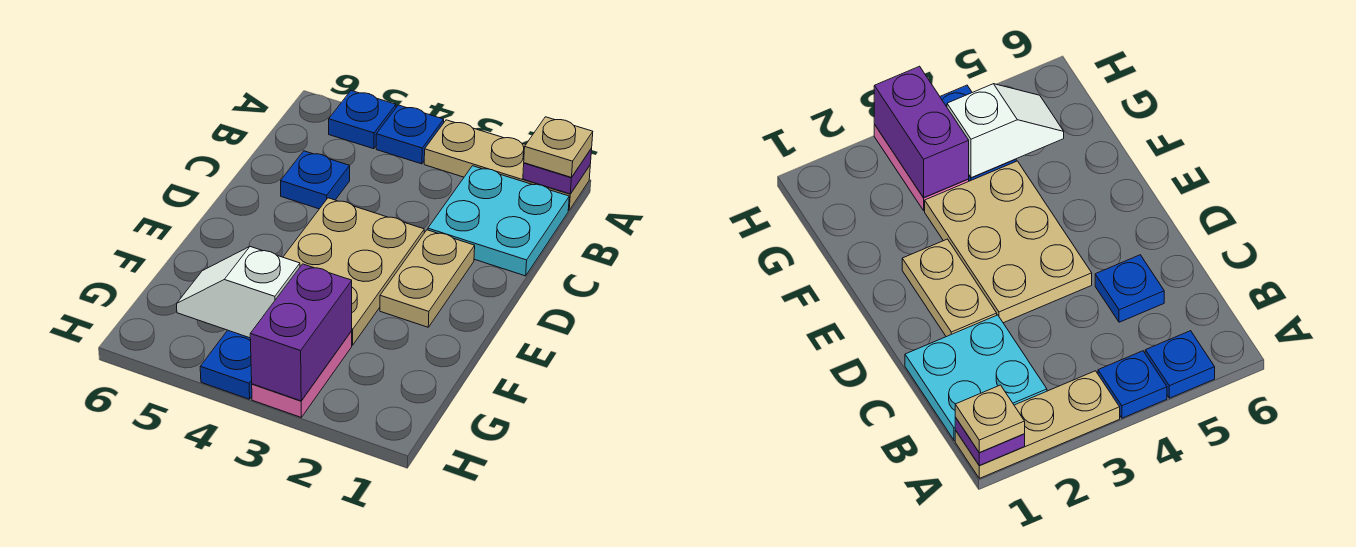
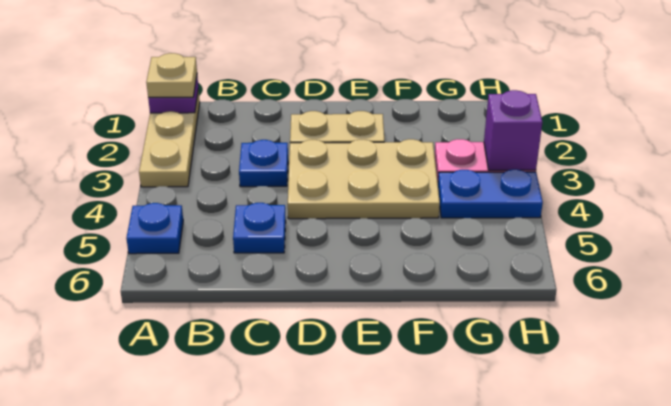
blue plate A4 level 1 -> blue plate C3 level 1
cyan plate B1:C2 level 1 -> none
purple brick G3:H3 level 2 -> purple brick H3 level 2
white slope G4:G5 level 2 top 4 -> none

